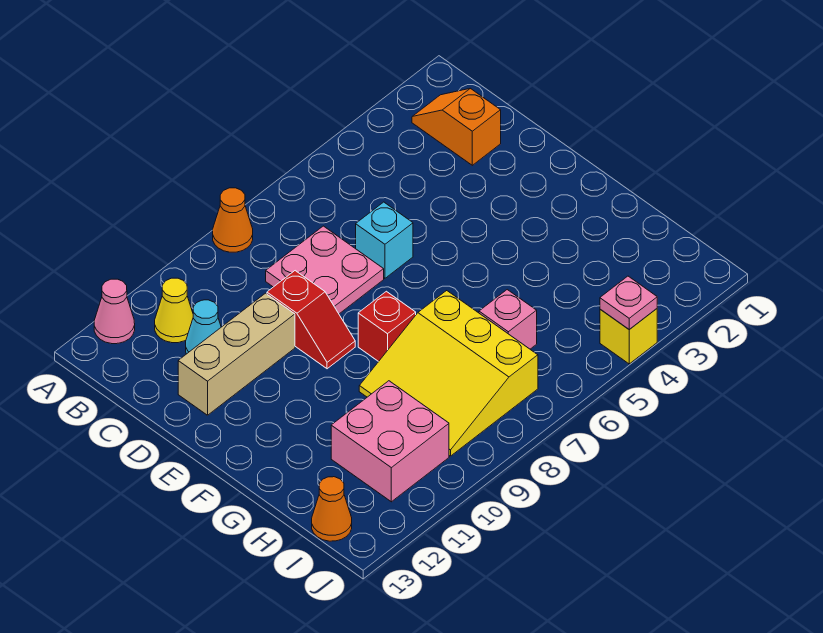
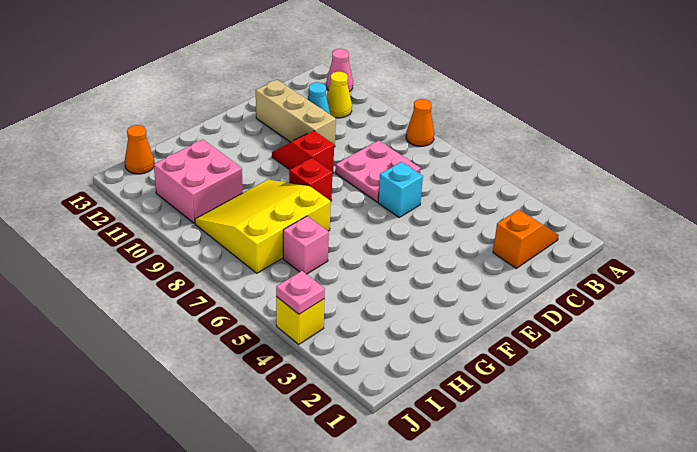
red slope D9:E9 level 1 top D -> red slope E9:E10 level 1 top 9

